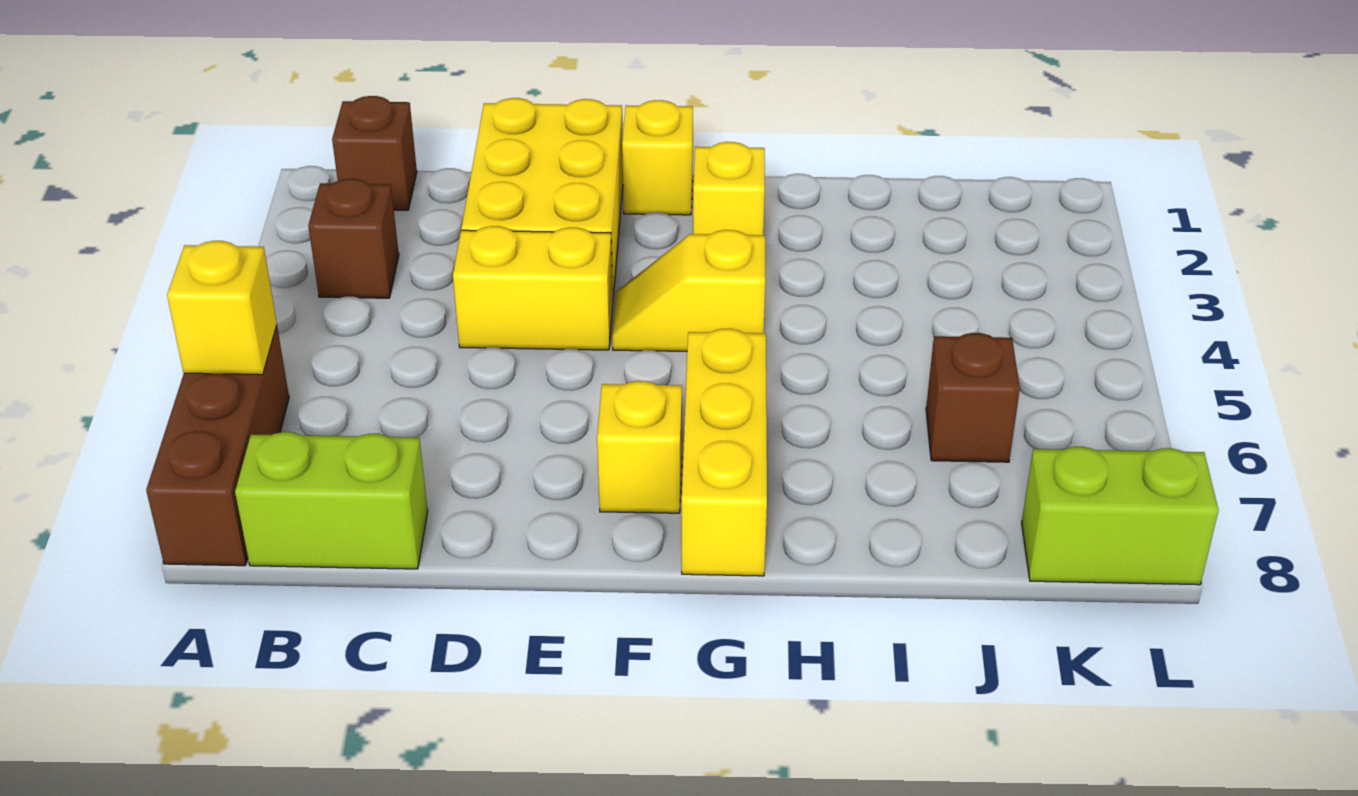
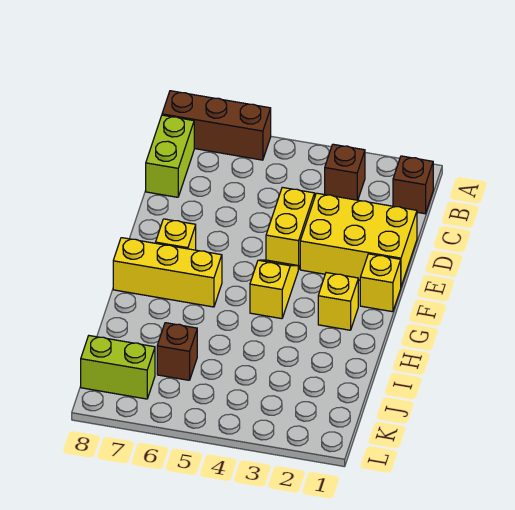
yellow brick A6 level 2 -> none
lime brick K8:L8 level 1 -> lime brick K7:K8 level 1

